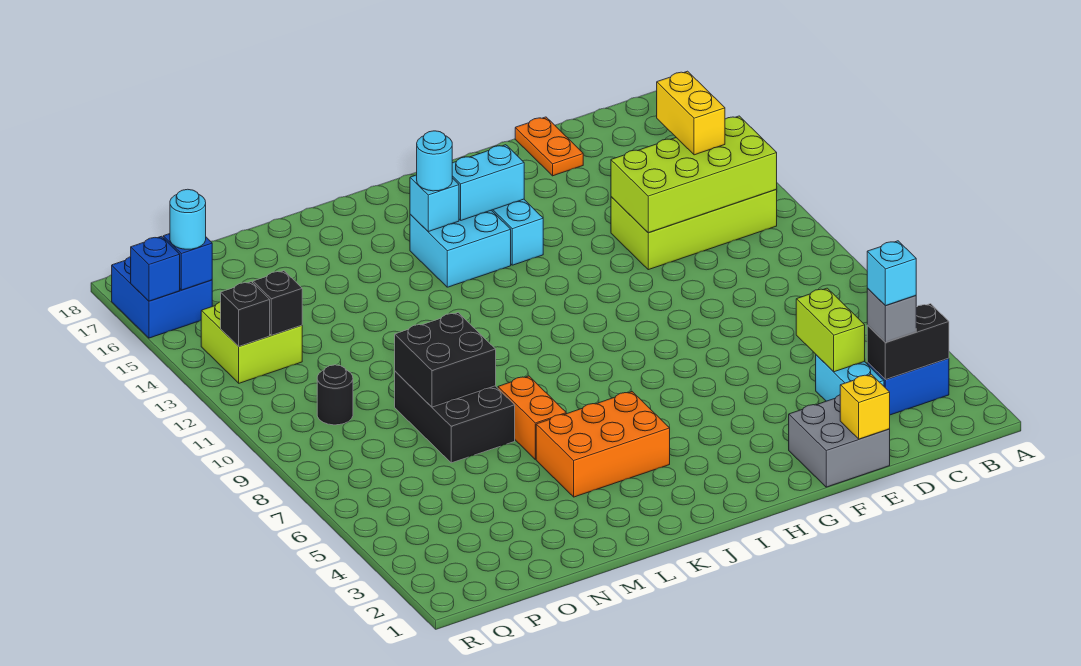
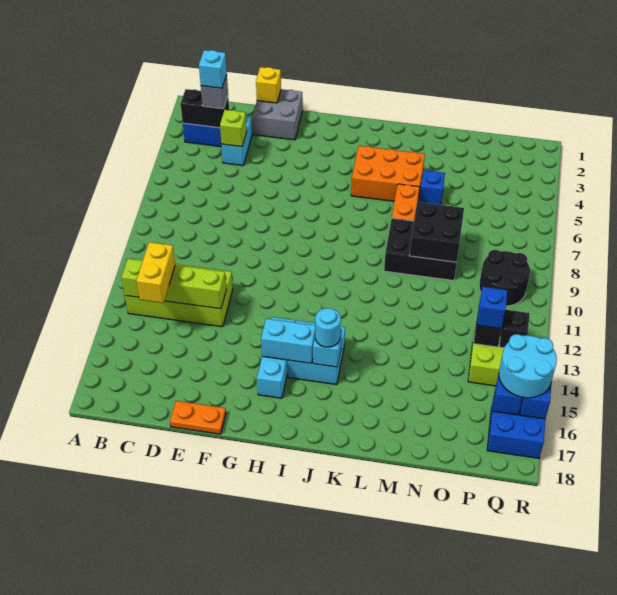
lime brick B12:E13 level 2 -> lime brick B13:E13 level 2
lime brick D4:D5 level 2 -> lime brick D4 level 2
orange plate E17:E18 level 1 -> orange plate E18:F18 level 1
none -> blue brick M5 level 1
black brick M7:N9 level 1 -> black brick L8:N9 level 1
black round brick P10 level 1 -> black round brick P9:Q10 level 1
none -> blue brick P13 level 3
cyan round brick Q16 level 3 -> cyan round brick Q15:R16 level 3

